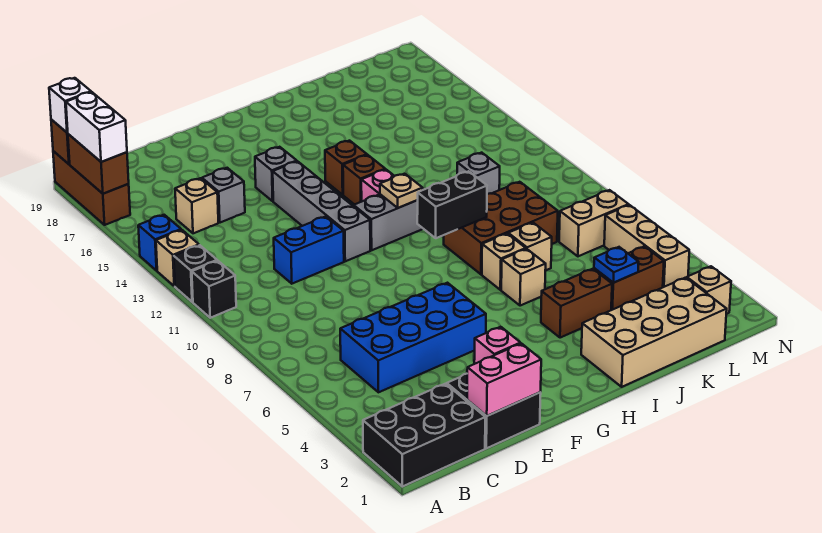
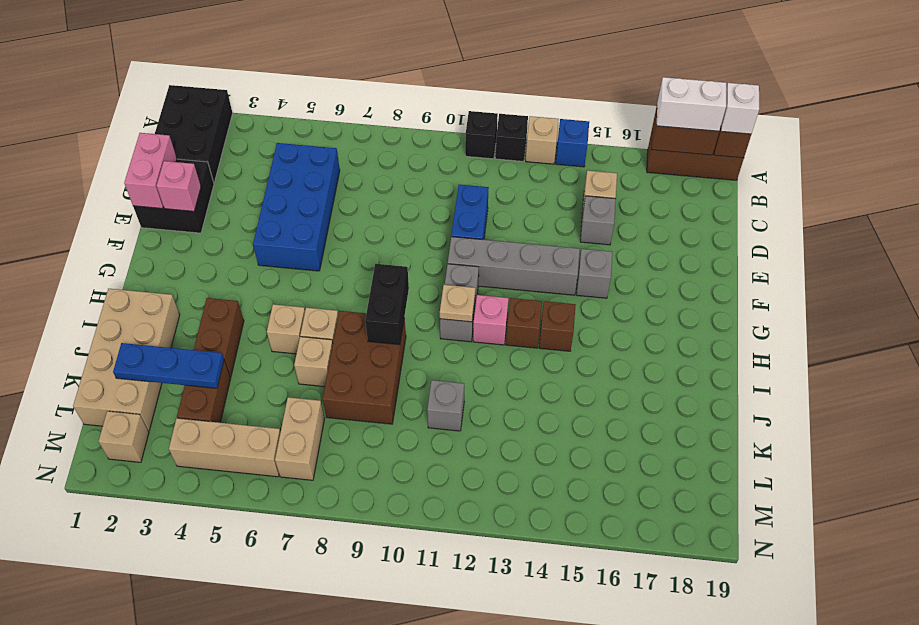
blue plate K4 level 2 -> blue plate K2:K4 level 2

